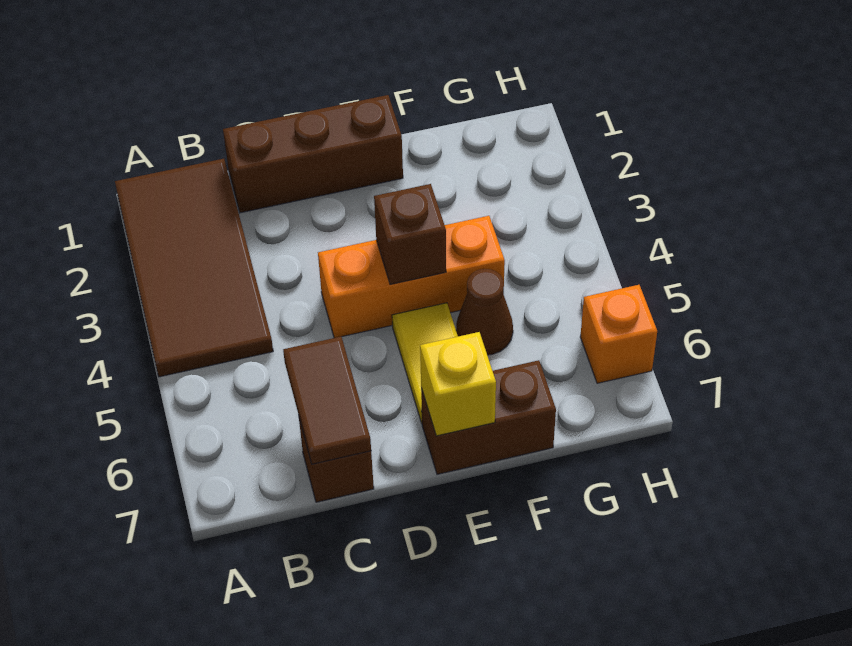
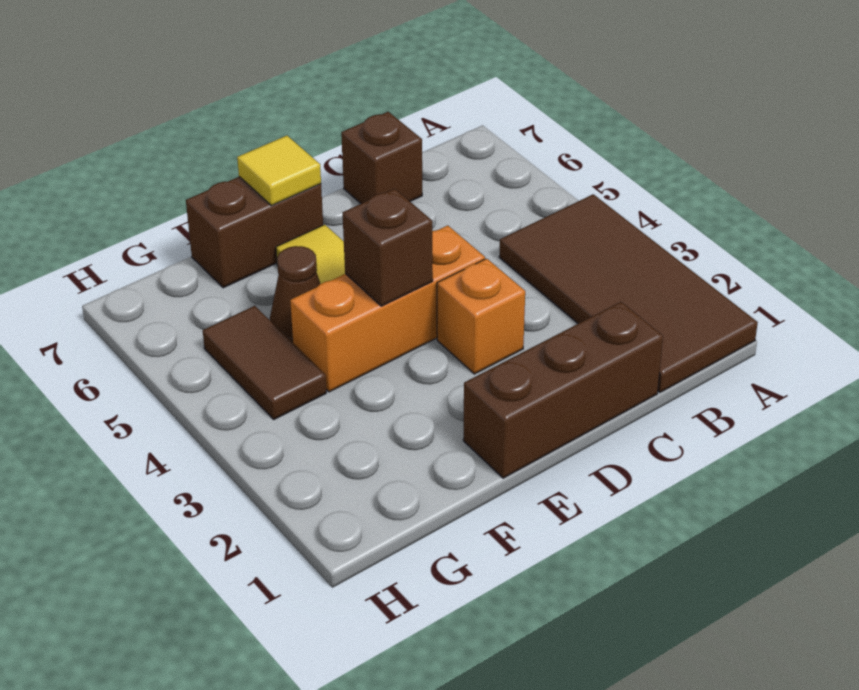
brown tile C6:C7 level 2 -> brown tile G4:G5 level 1
yellow brick E7 level 2 -> yellow tile E7 level 2
orange brick H6 level 1 -> orange brick D3 level 1

